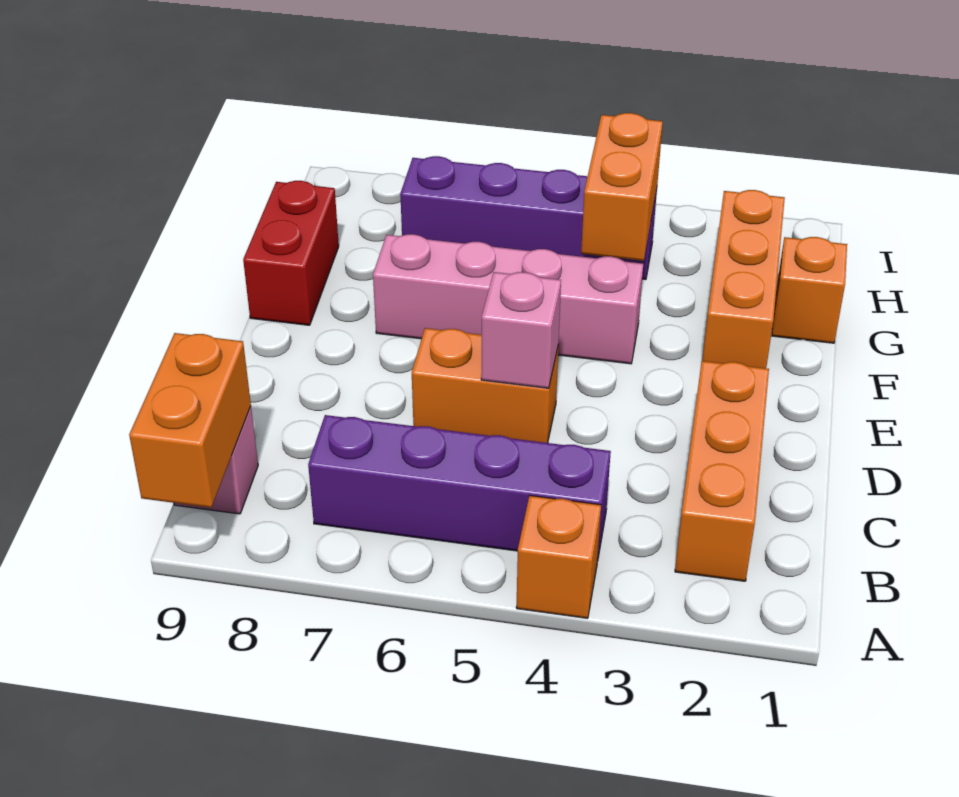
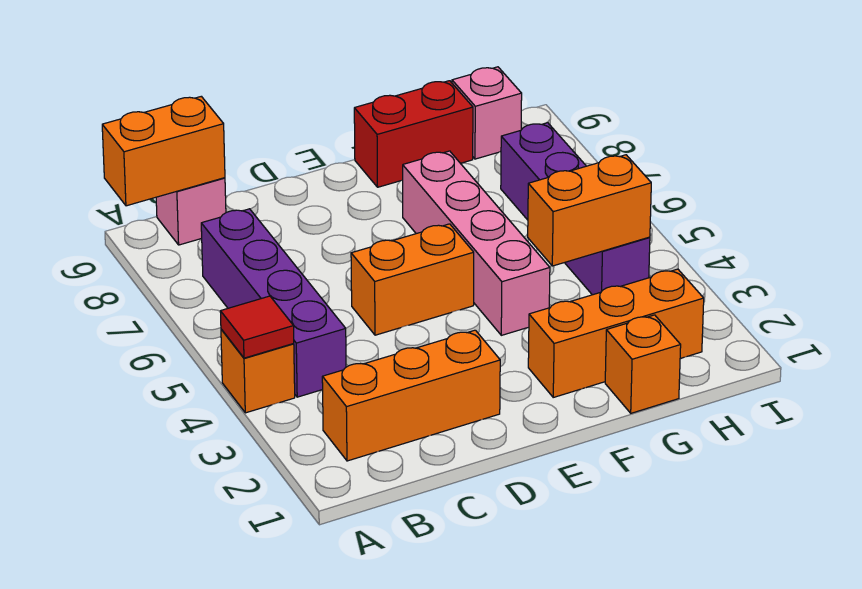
none -> red tile A4 level 2
orange brick D5:D6 level 1 -> orange brick D5:E5 level 1
pink brick D5 level 2 -> pink brick H9 level 1

